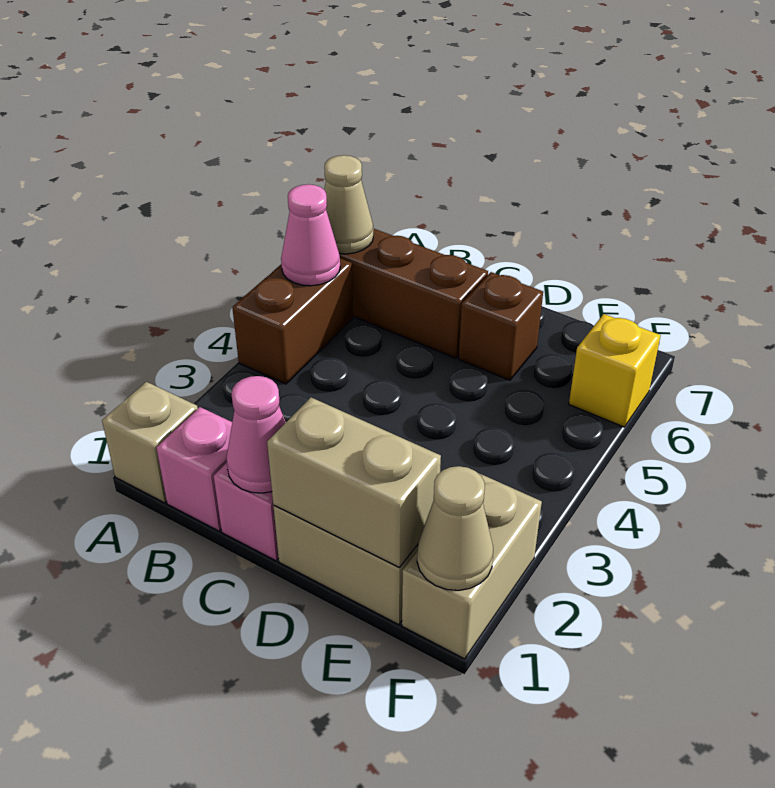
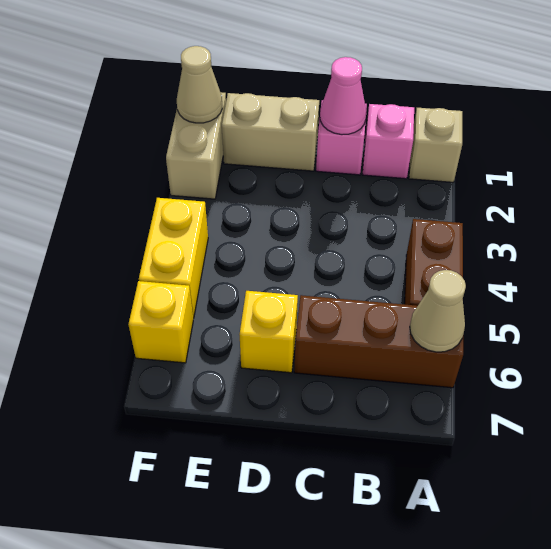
pink cone A5 level 2 -> none
tan brick D1:E1 level 2 -> none
brown brick D6 level 1 -> yellow brick D6 level 1
none -> yellow brick F4:F5 level 1

